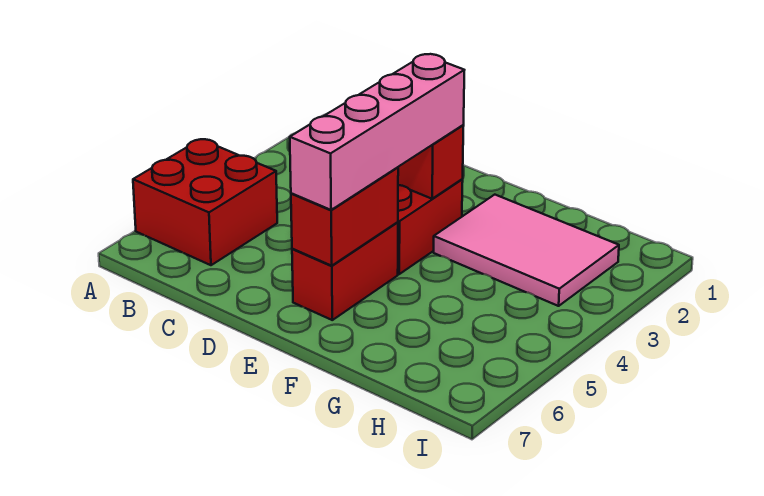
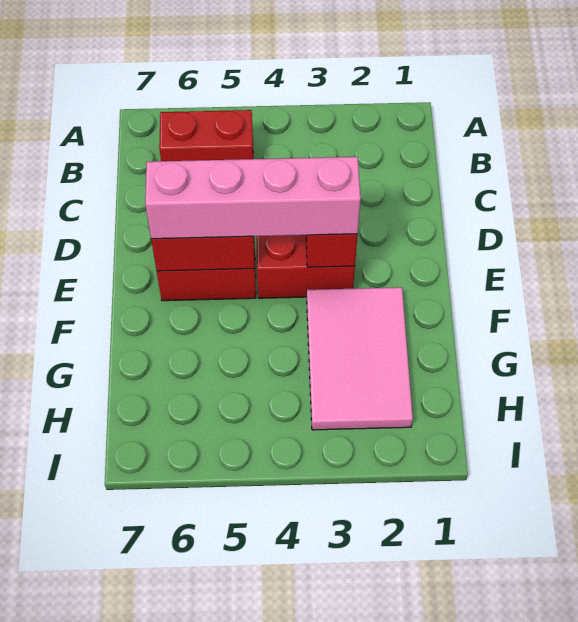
red brick A5:B6 level 1 -> red brick B5:B6 level 1

